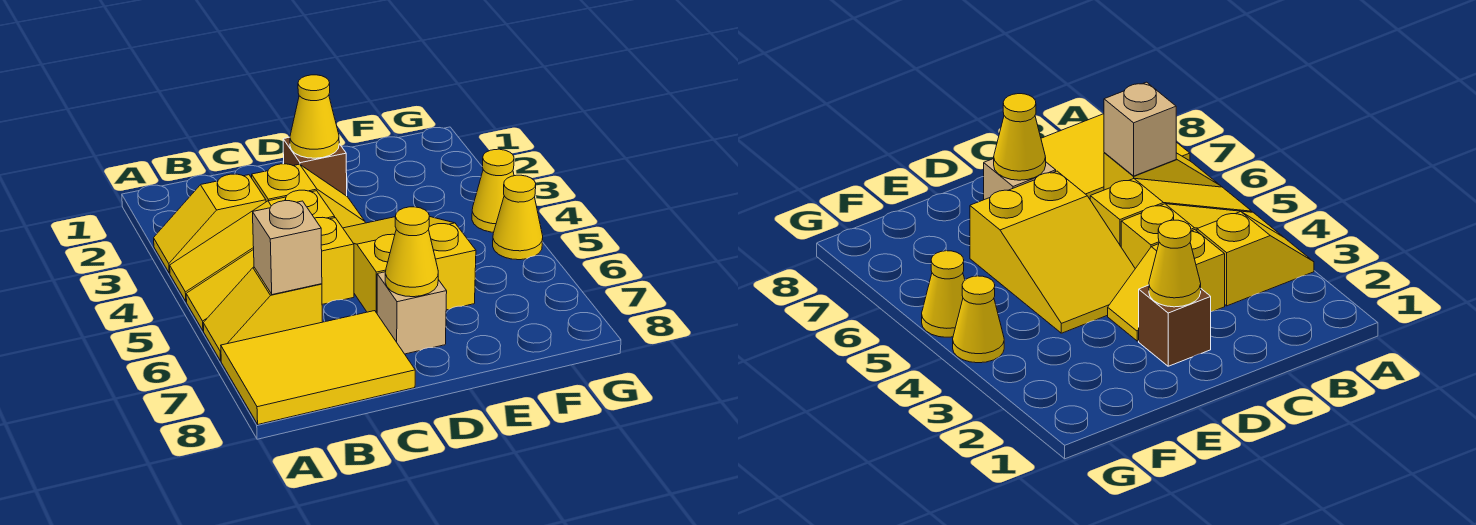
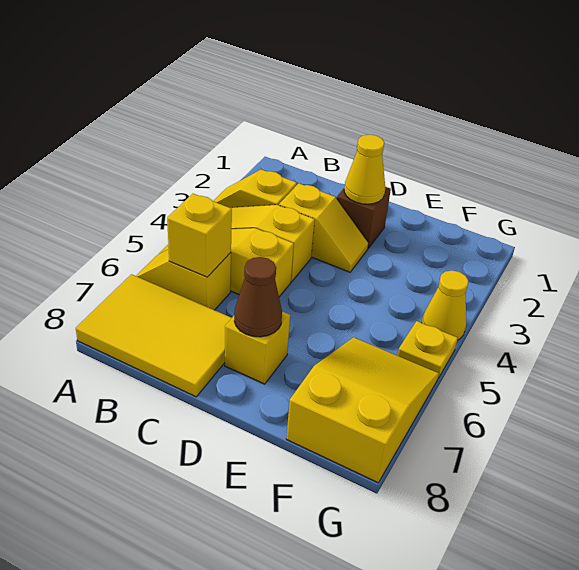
tan brick B6 level 2 -> yellow brick B6 level 2
yellow slope D4:E6 level 1 top 6 -> yellow slope F6:G8 level 1 top 8
tan brick D7 level 1 -> yellow brick D7 level 1
yellow cone D7 level 2 -> brown cone D7 level 2
yellow cone G5 level 1 -> yellow plate G5 level 1

